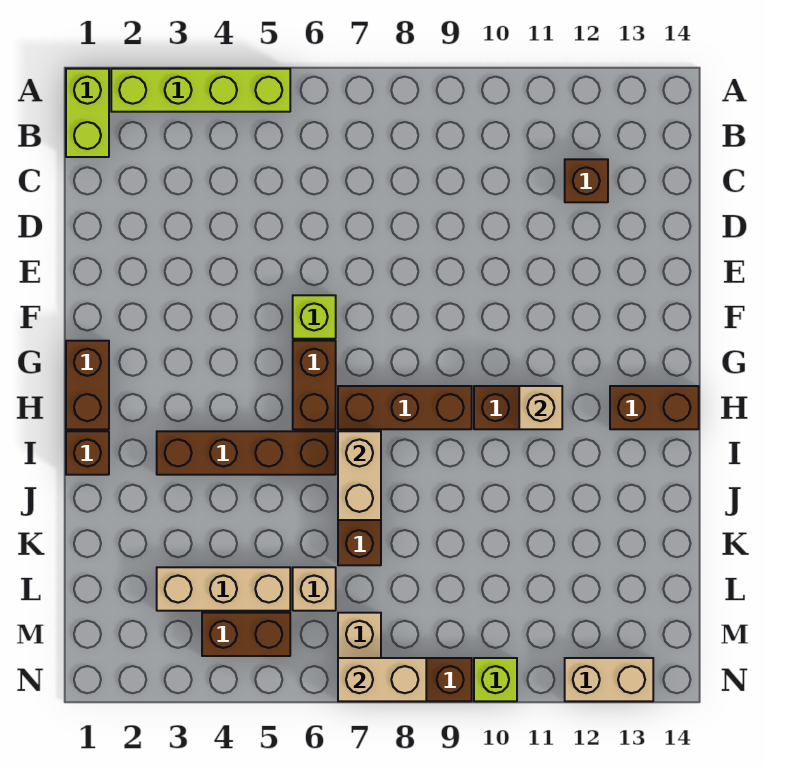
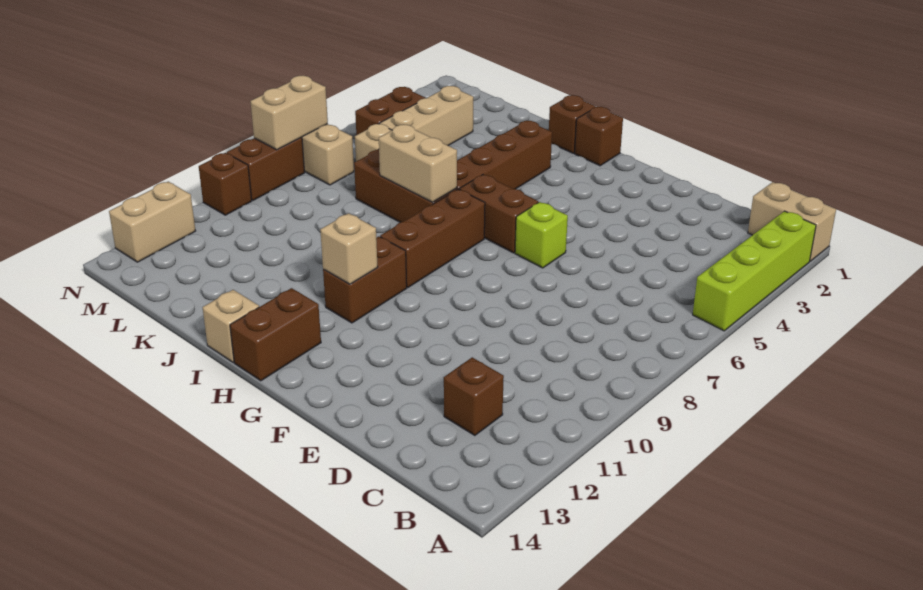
lime brick A1:B1 level 1 -> tan brick A1:B1 level 1
brown brick G1:H1 level 1 -> brown brick H1 level 1
none -> tan brick I14 level 1
lime brick N10 level 1 -> brown brick N10 level 1

